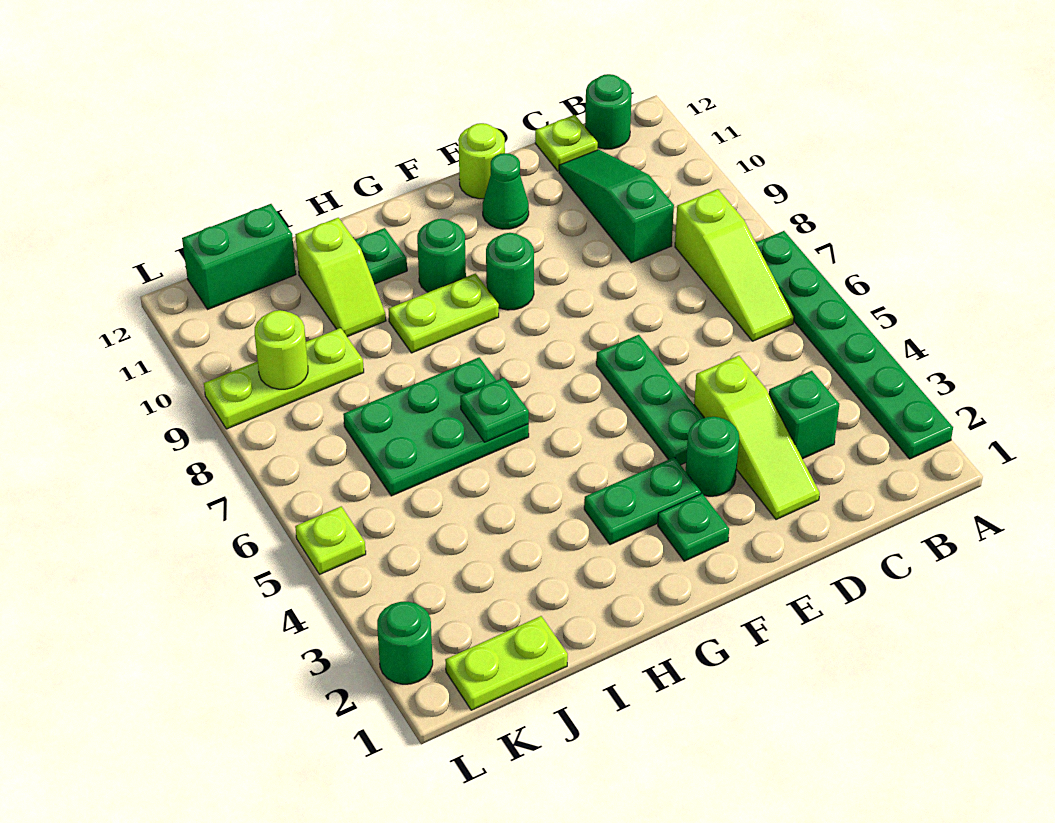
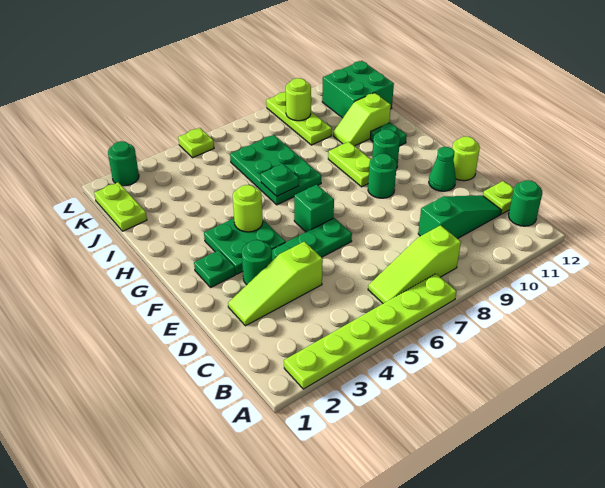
green plate A2:A7 level 1 -> lime plate A2:A7 level 1
green brick C3 level 1 -> green brick F6 level 1
green plate F3:G3 level 1 -> green plate F3:G4 level 1
none -> lime round brick G4 level 2
green brick J12:K12 level 1 -> green brick J11:K12 level 1

